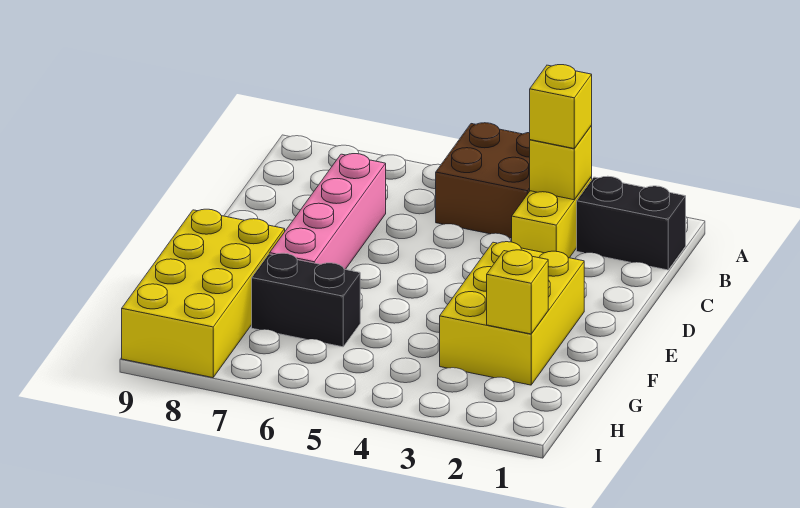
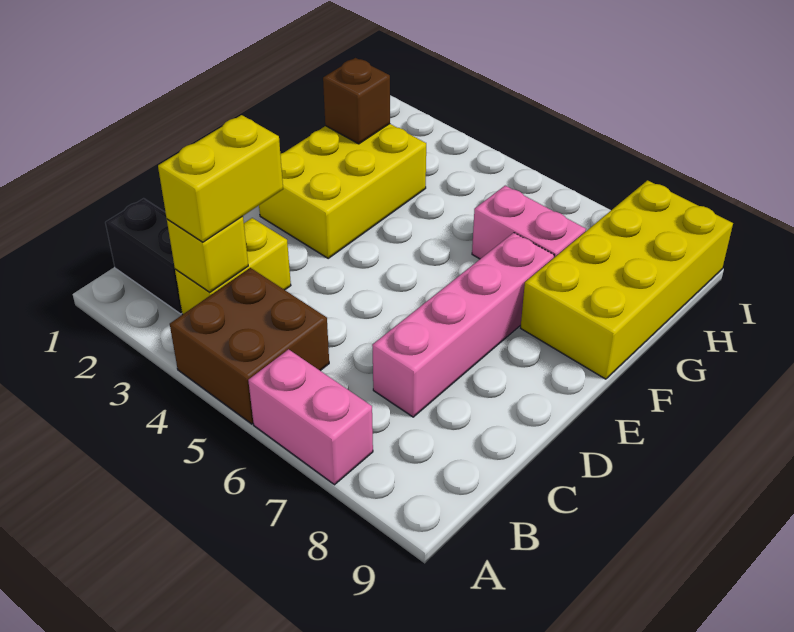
none -> pink brick A6:A7 level 1
yellow brick B3 level 3 -> yellow brick B3:C3 level 3
yellow brick G2 level 2 -> brown brick G2 level 2
black brick G6:G7 level 1 -> pink brick G6:G7 level 1

